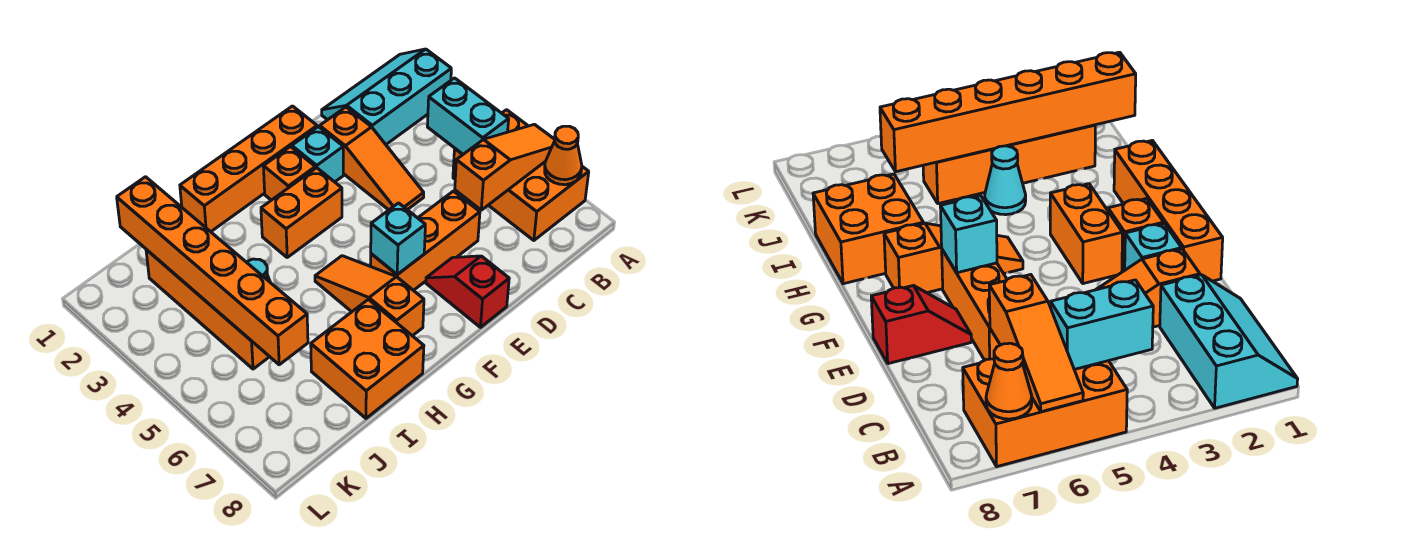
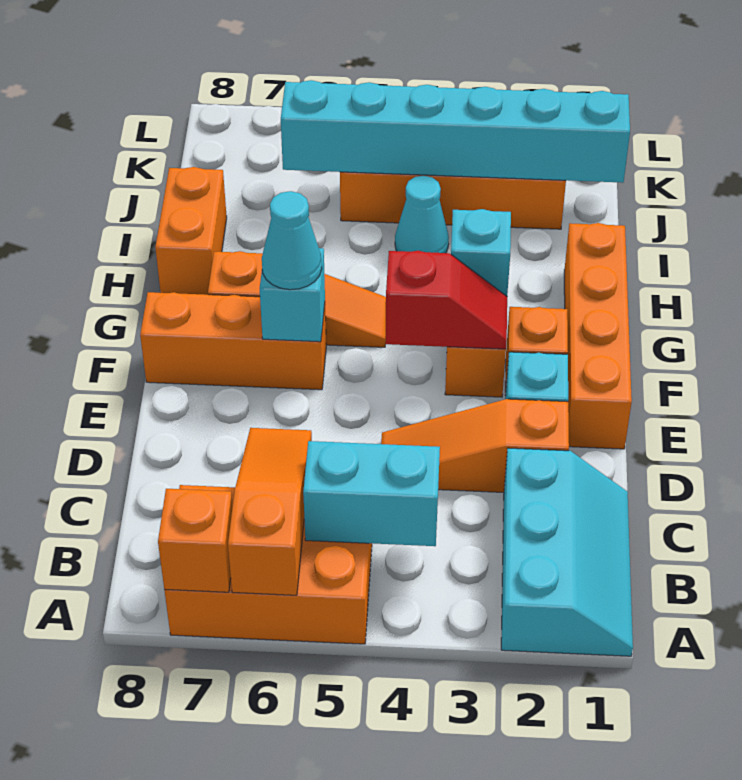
orange slope A6:C6 level 2 top C -> orange slope A6:C6 level 2 top A
orange cone A7 level 2 -> orange brick A7 level 2
orange brick D6:F6 level 1 -> orange brick F6:F8 level 1
red slope E7:E8 level 1 top 8 -> red slope F3:F4 level 2 top 4
none -> cyan cone F6 level 3
none -> cyan brick G3 level 2
orange brick H7:I8 level 1 -> orange brick H8:I8 level 1
orange brick J1:J6 level 2 -> cyan brick J1:J6 level 2

